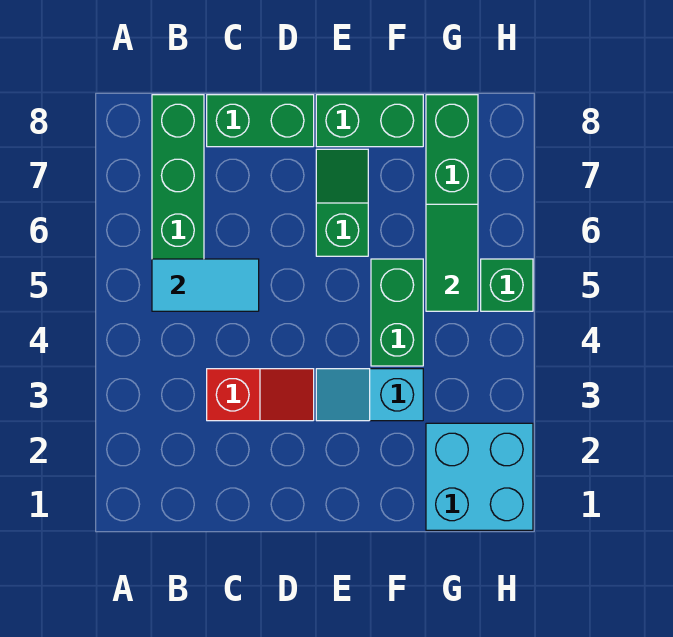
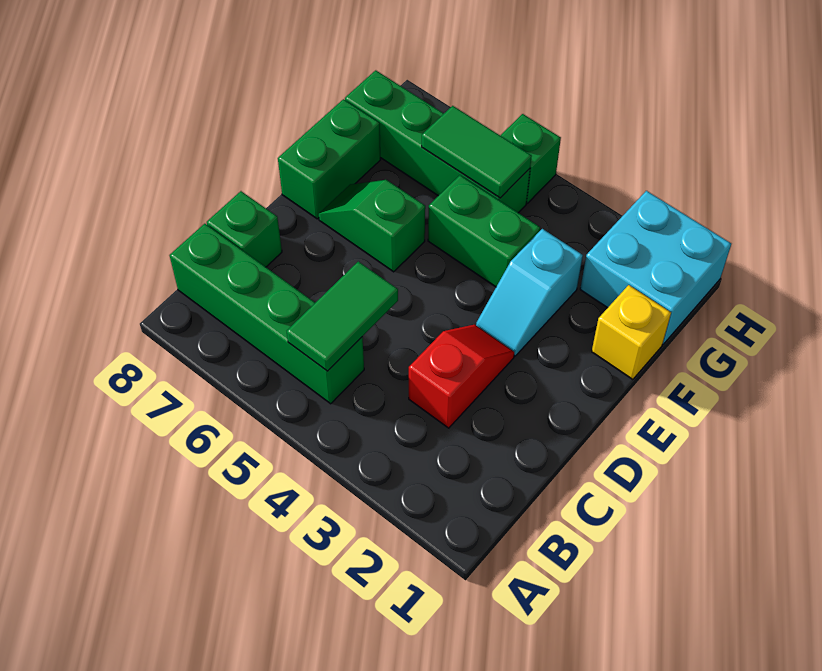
cyan tile B5:C5 level 2 -> green tile B5:C5 level 2
green brick C8:D8 level 1 -> green brick C8 level 1
none -> yellow brick F1 level 1

